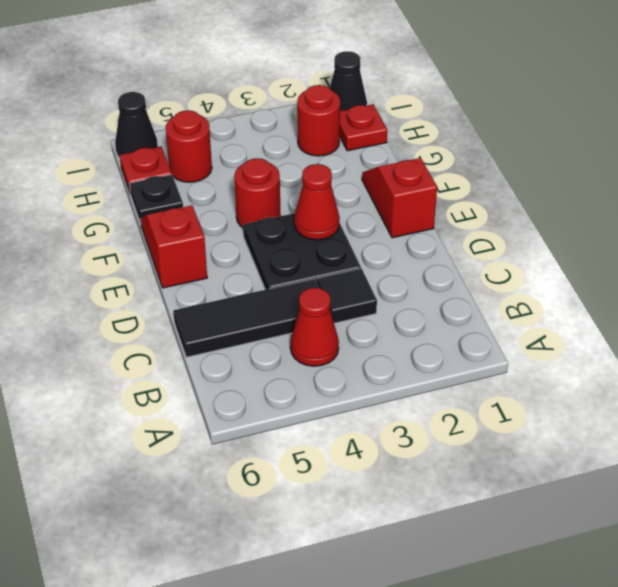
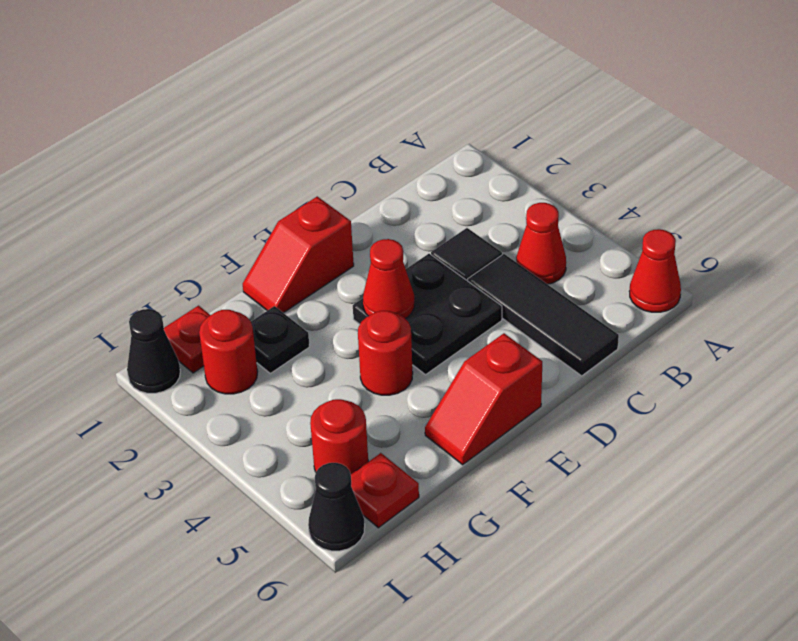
none -> red cone A6 level 1
black plate G6 level 1 -> black plate G2 level 1

